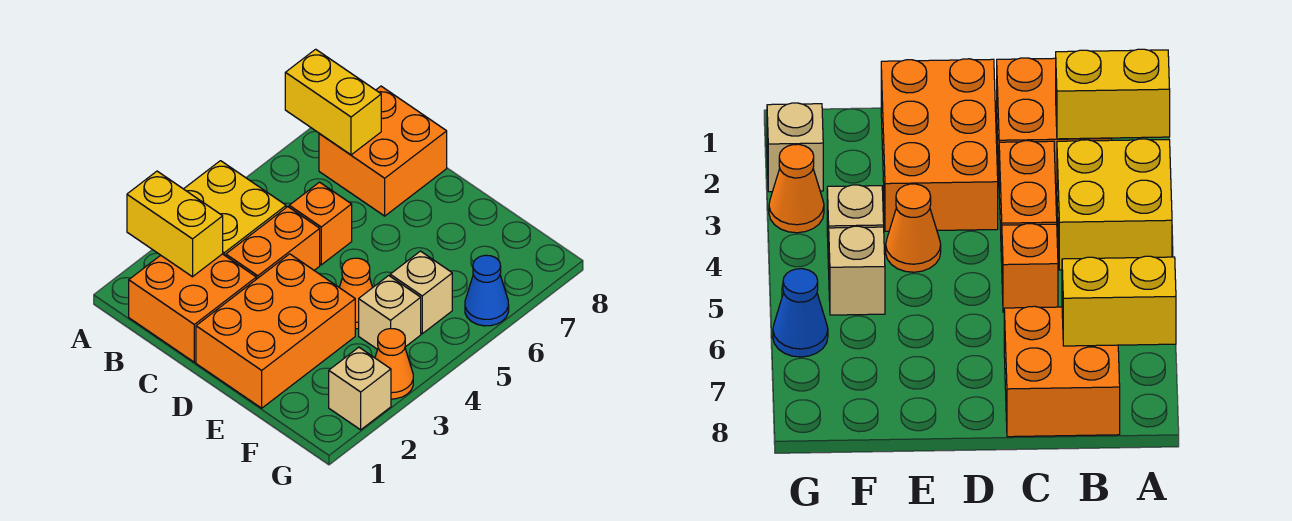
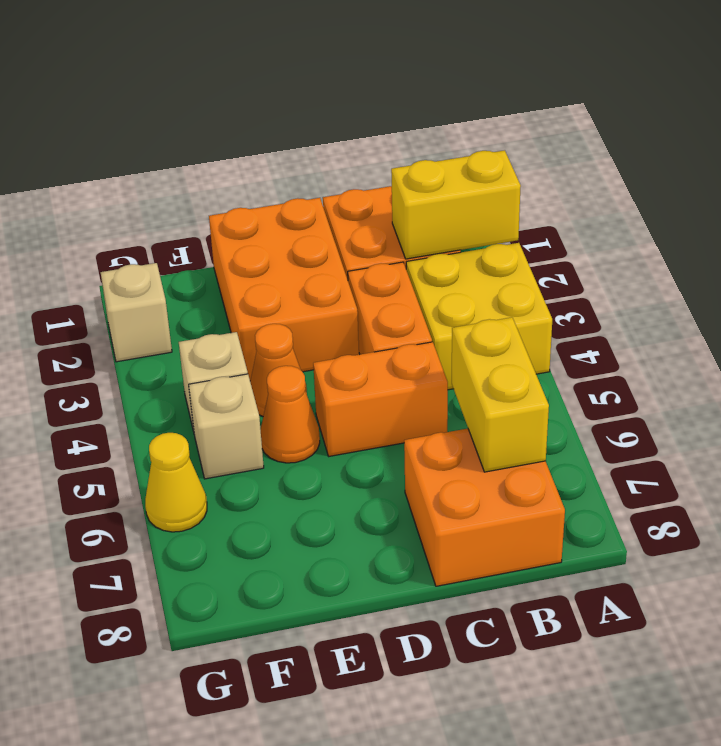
yellow brick A7:B7 level 2 -> yellow brick B6:B7 level 2
orange brick C5 level 1 -> orange brick C5:D5 level 1
orange cone G3 level 1 -> orange cone E5 level 1
blue cone G6 level 1 -> yellow cone G6 level 1

